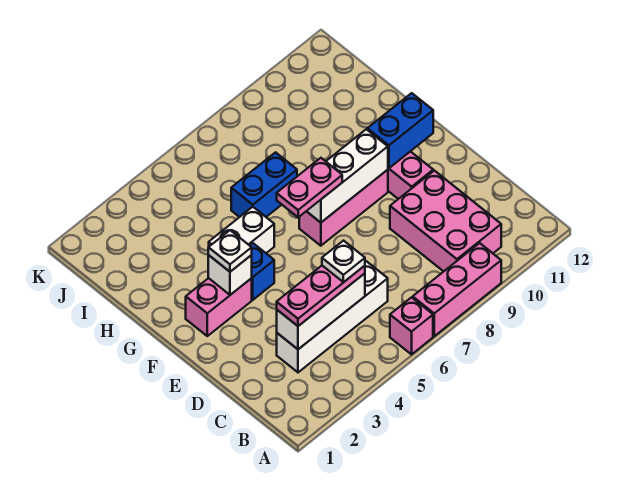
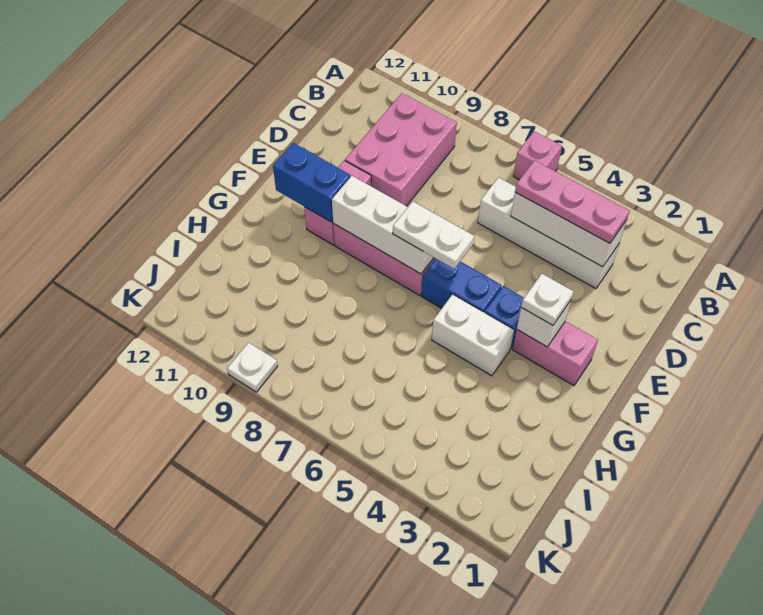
pink brick A7:A9 level 1 -> none
white plate C5 level 4 -> white plate K9 level 1
pink plate F6:F7 level 3 -> white plate F6:F7 level 3
blue brick H6:H7 level 1 -> blue brick F5:F6 level 1

